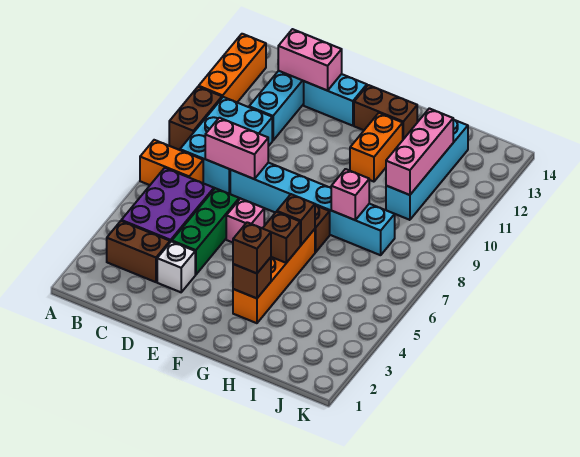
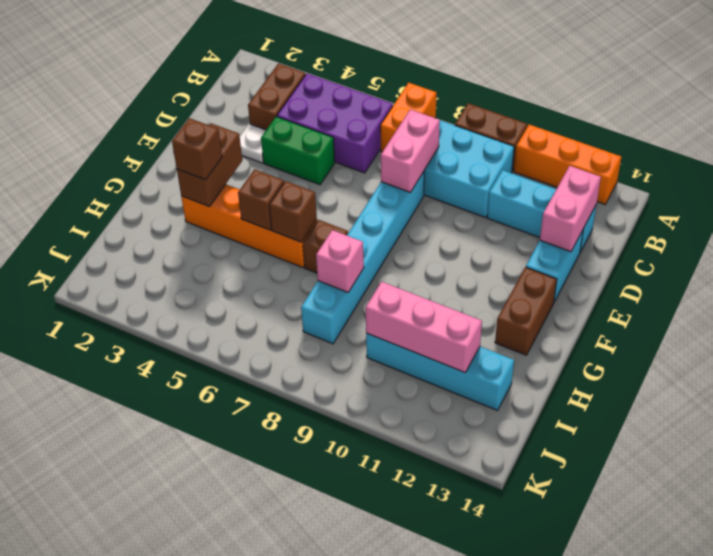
white brick D3 level 1 -> white plate D3 level 1
green brick D4:D6 level 1 -> green brick D4:D5 level 1
pink brick E6 level 1 -> none
brown brick G3 level 2 -> brown brick F3:G3 level 2
orange brick G11:G12 level 1 -> none

